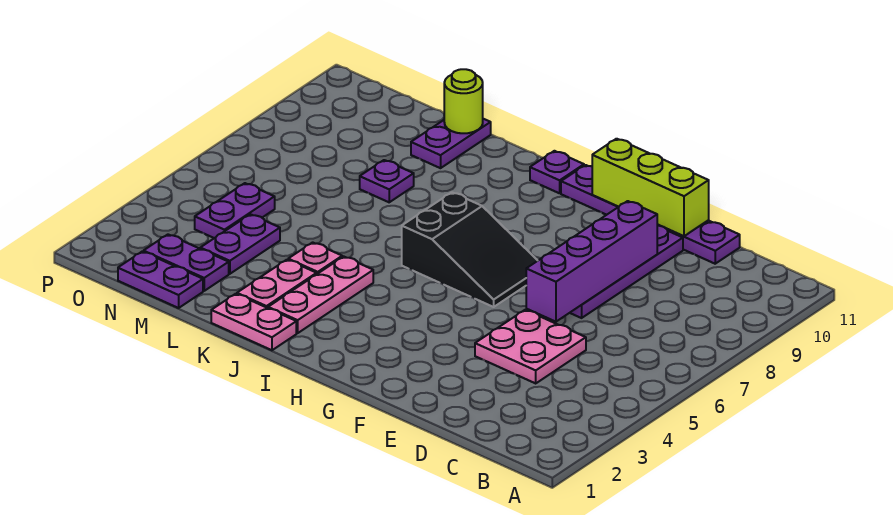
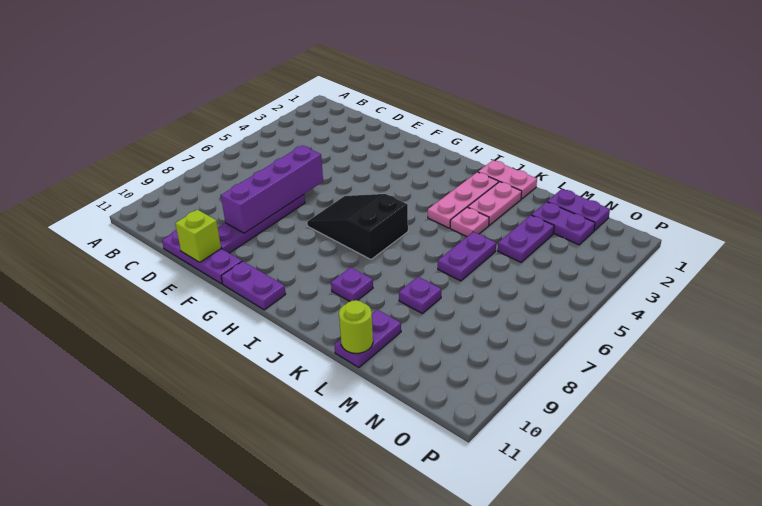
pink plate D4:E5 level 1 -> none
lime brick E11:G11 level 2 -> lime brick E11 level 2
purple plate I11 level 1 -> purple plate J9 level 1
purple plate N4:N5 level 1 -> purple plate L5:L6 level 1

